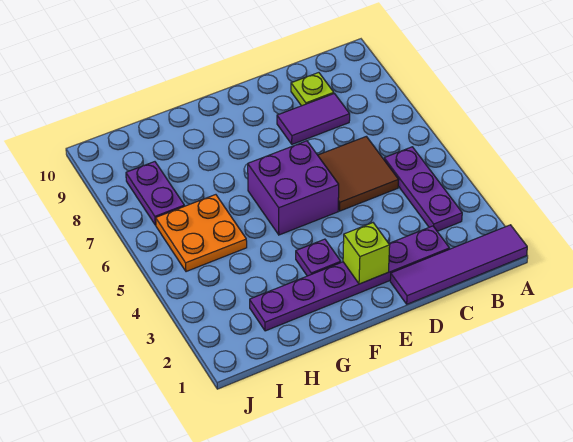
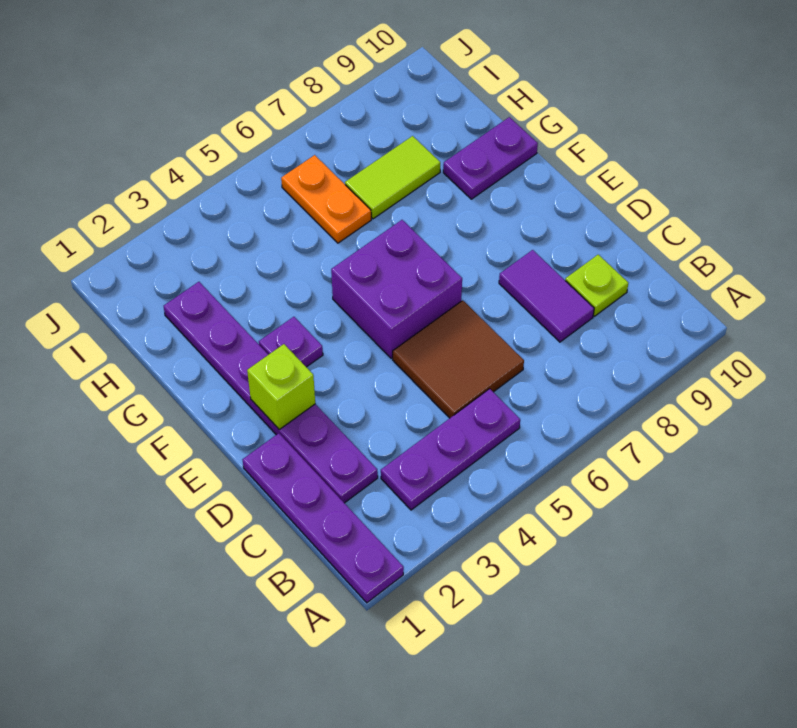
purple tile A1:D1 level 1 -> purple plate A1:D1 level 1
orange plate H5:I6 level 1 -> orange plate H6:I6 level 1
none -> lime tile H7:H8 level 1
purple plate I7:I8 level 1 -> purple plate G9:G10 level 1

